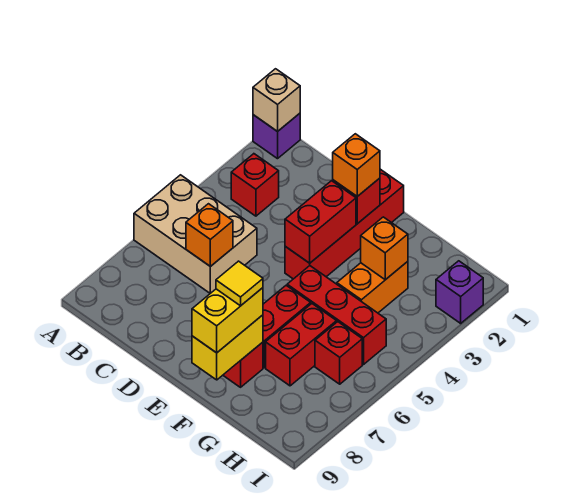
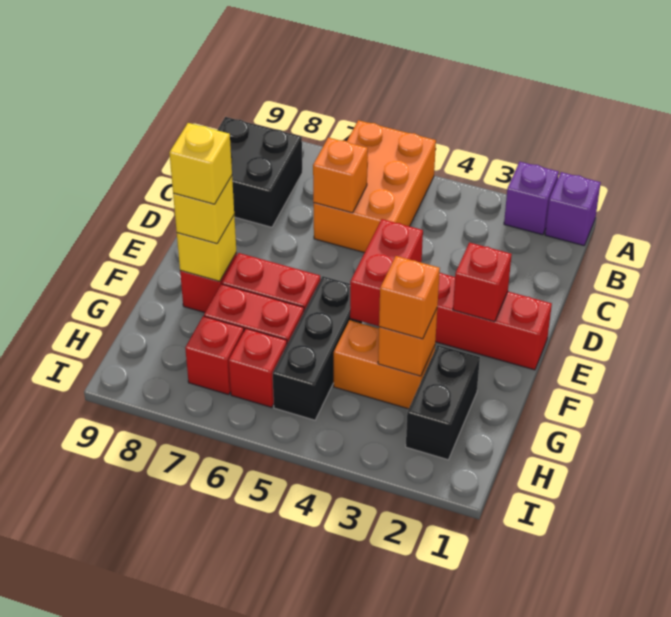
tan brick A1 level 2 -> none
tan brick A5:C6 level 1 -> orange brick A5:C6 level 1
red brick B3 level 1 -> red brick H7 level 1
none -> black brick B8:C9 level 1
orange brick E2 level 3 -> orange brick G3 level 3
red brick E3:E4 level 2 -> red brick E4:F4 level 2
red brick F5:H5 level 1 -> black brick F5:H5 level 1
yellow brick F8:F9 level 2 -> yellow brick F8 level 2
yellow brick F8:F9 level 3 -> yellow brick F8 level 3
yellow tile F8 level 4 -> yellow brick F8 level 4
none -> black brick G2:H2 level 1
purple brick I2 level 1 -> purple brick A2 level 1

